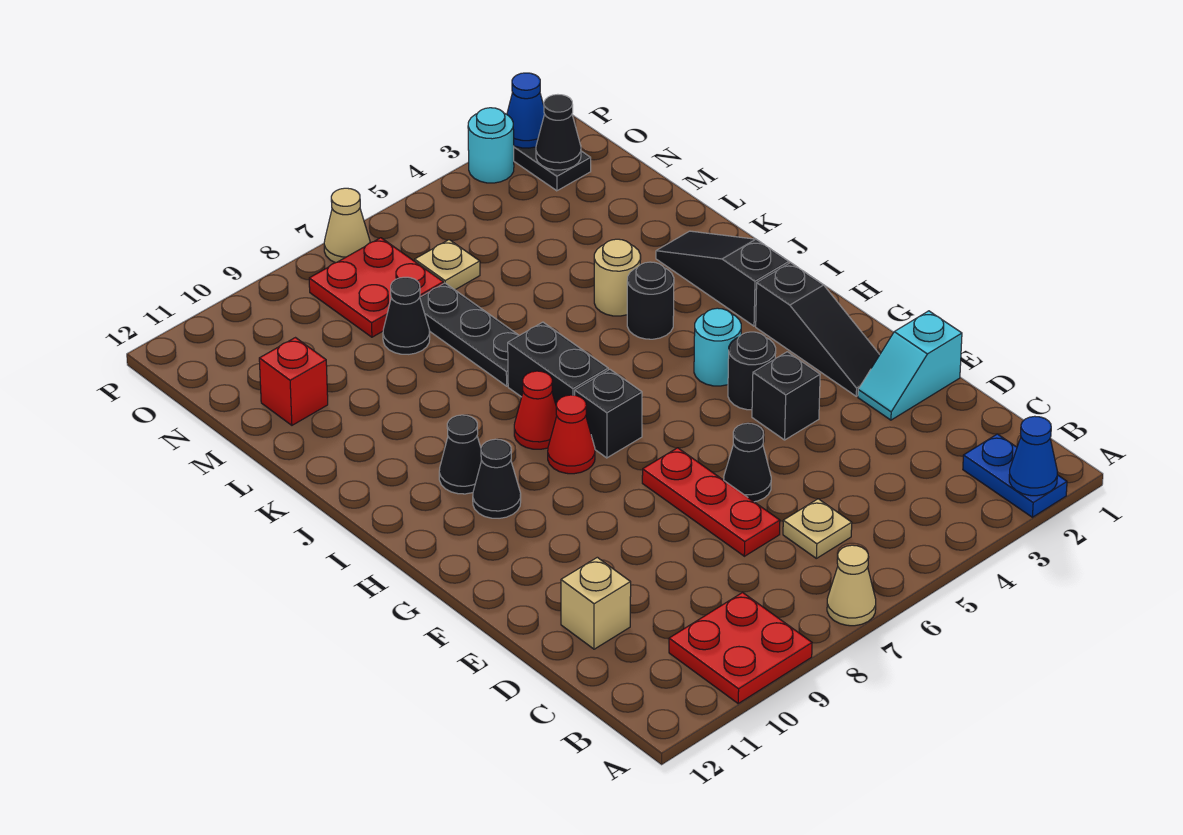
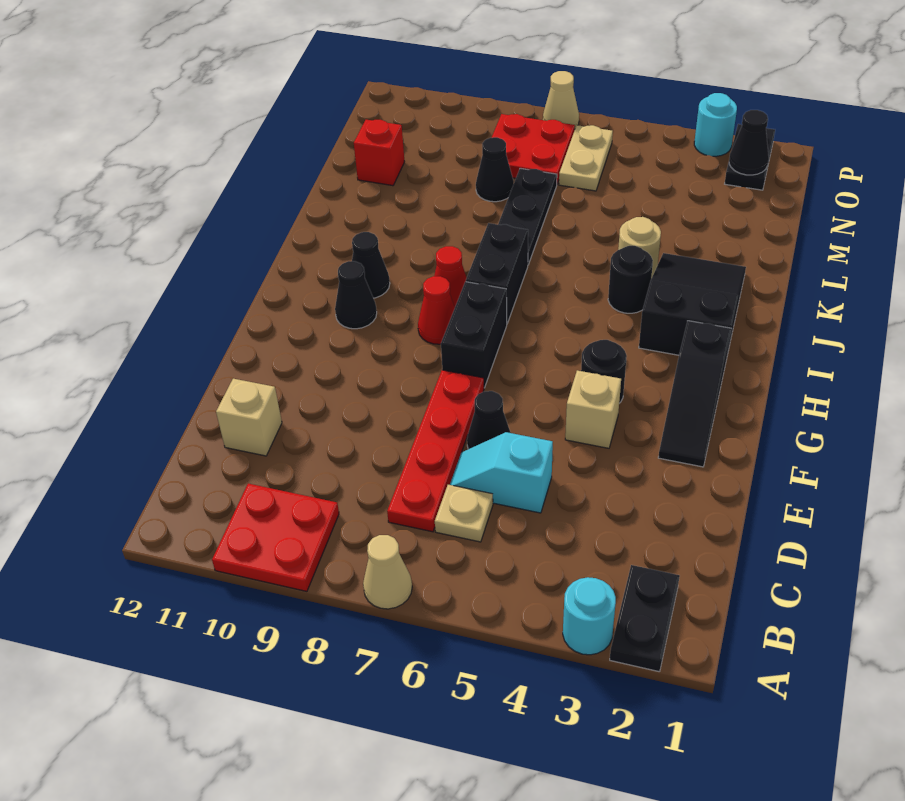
blue plate A2:B2 level 1 -> black plate A2:B2 level 1
blue cone A2 level 2 -> none
red plate D7:F7 level 1 -> red plate C7:F7 level 1
cyan slope E1:E2 level 1 top 1 -> cyan slope D5:D6 level 1 top 5
black brick F4 level 1 -> tan brick F4 level 1
cyan round brick H4 level 1 -> cyan round brick A3 level 1
black brick H7 level 1 -> black brick G7:H7 level 1
black slope I2:K2 level 1 top I -> black slope I2:K3 level 1 top I
tan plate N6 level 1 -> tan plate N6:O6 level 1
blue cone P2 level 2 -> none

